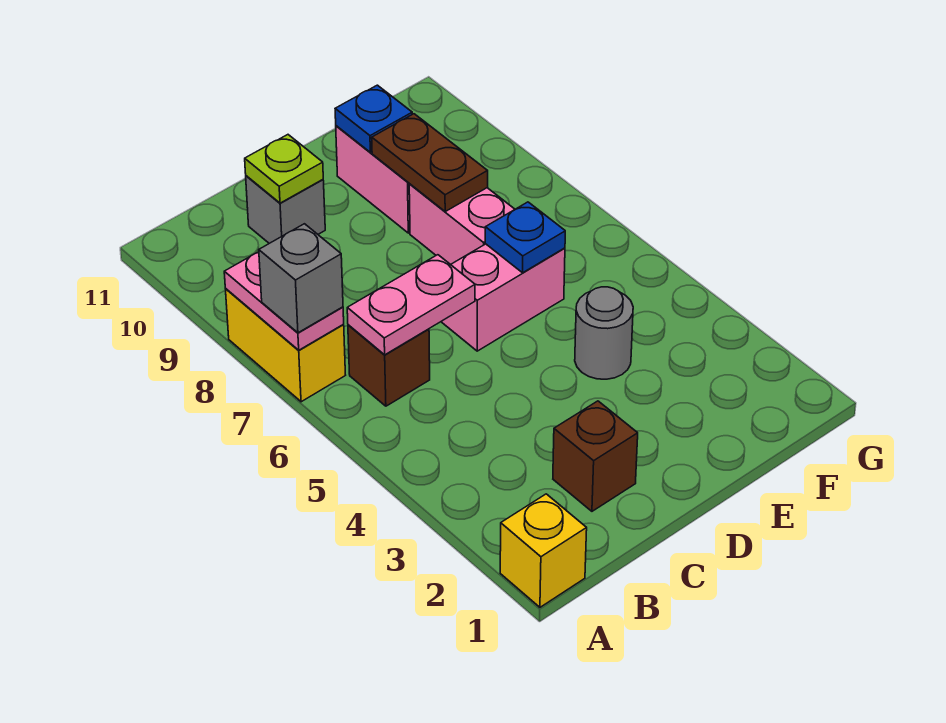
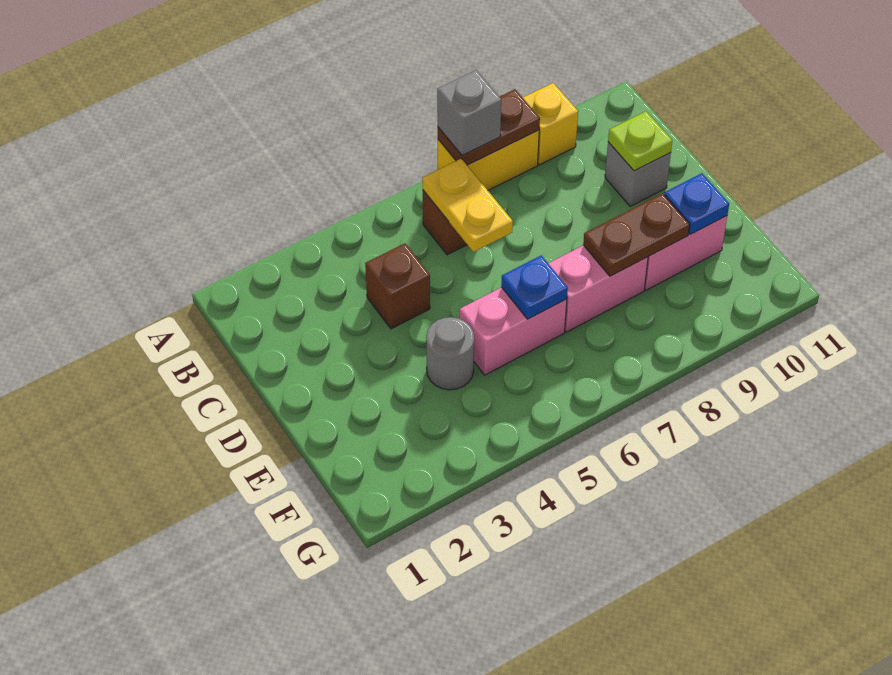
yellow brick A1 level 1 -> yellow brick A9 level 1
pink plate A7:A8 level 2 -> brown plate A7:A8 level 2
pink plate B6:C6 level 2 -> yellow plate B6:C6 level 2
brown brick C2 level 1 -> brown brick C4 level 1
pink brick D6:E6 level 1 -> pink brick E5:E6 level 1

